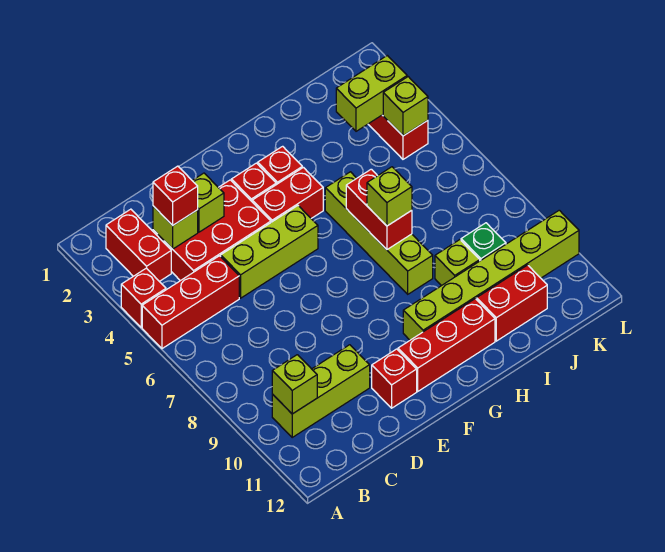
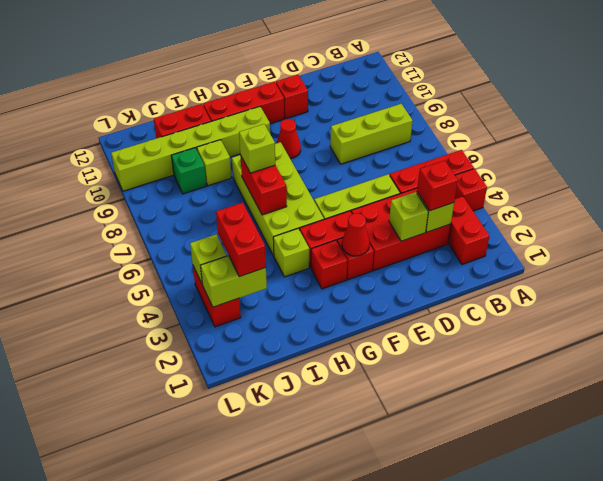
lime brick B10:D10 level 1 -> lime brick B8:D8 level 1
lime brick B10 level 2 -> lime brick H4 level 1
none -> red cone F3 level 2
none -> red cone F9 level 1
lime brick H5:H8 level 1 -> lime brick G5:H8 level 1
none -> red brick J3:J4 level 3

